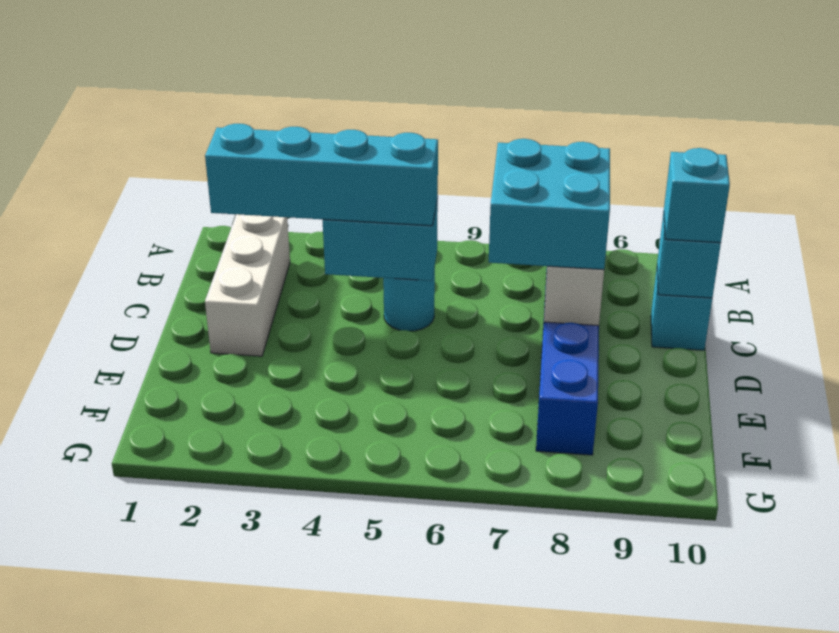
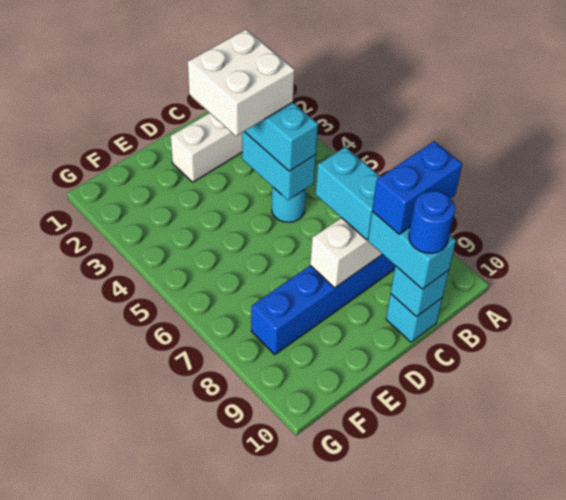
none -> blue brick B9:C9 level 4
none -> white brick C3:D4 level 4
cyan brick C7:D8 level 3 -> cyan brick C7:C8 level 3
cyan brick C10 level 3 -> cyan brick C9:C10 level 3
none -> blue round brick C10 level 4

